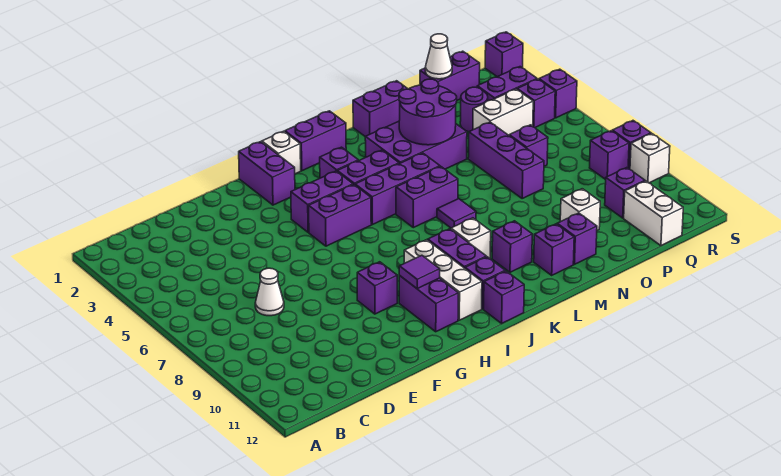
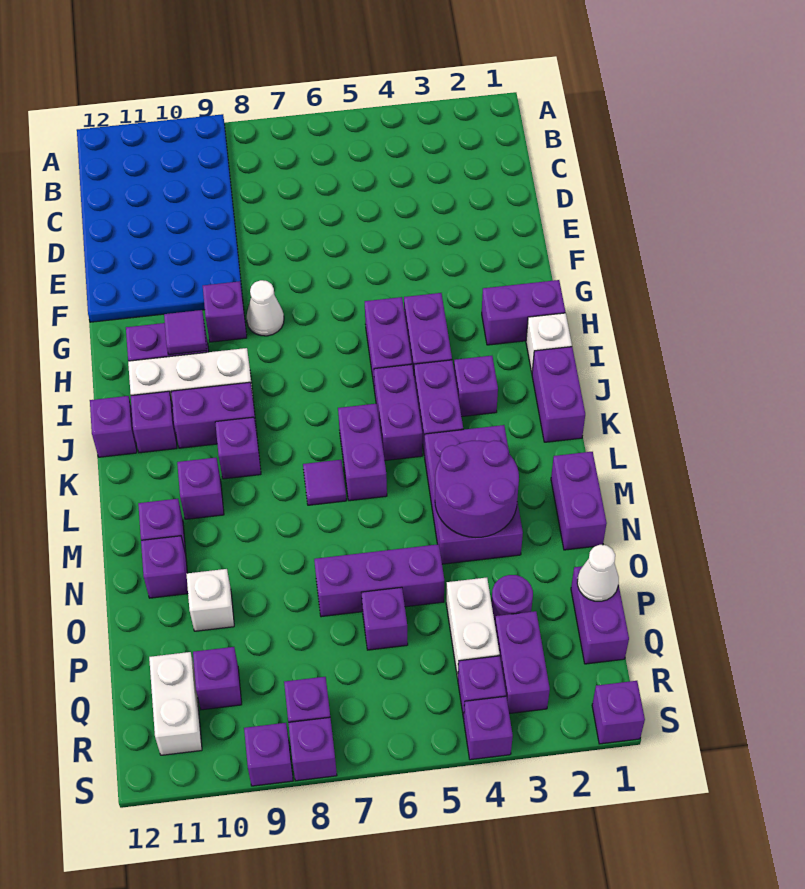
none -> blue plate A9:F12 level 1
white cone D7 level 1 -> white cone G8 level 1
purple brick J5:L5 level 1 -> purple brick J5:K5 level 1
white brick K9 level 1 -> purple brick K9 level 1
white brick Q11:Q12 level 1 -> white brick Q11:R11 level 1
white brick S9 level 1 -> purple brick S9 level 1

